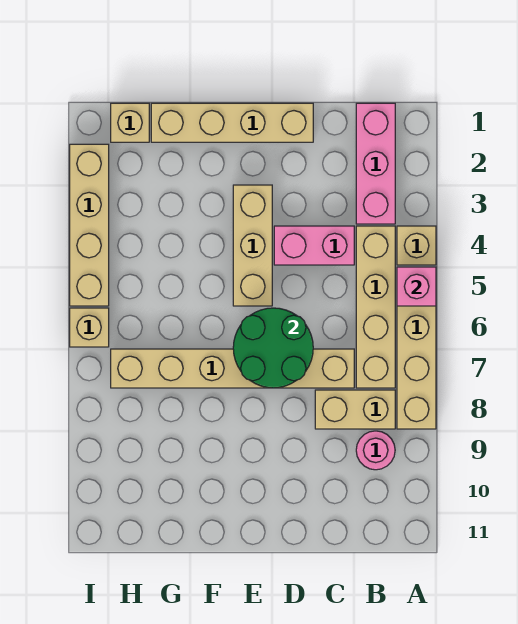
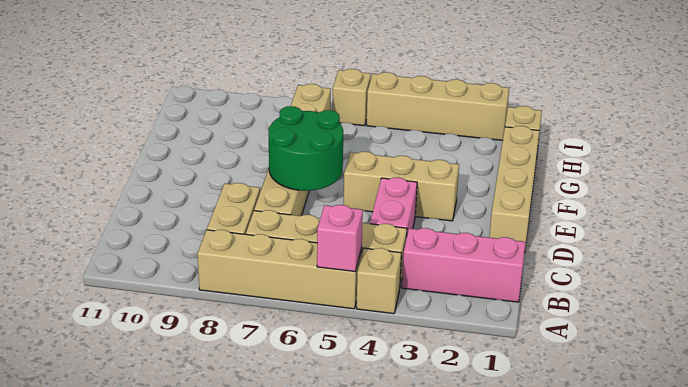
pink round brick B9 level 1 -> none

